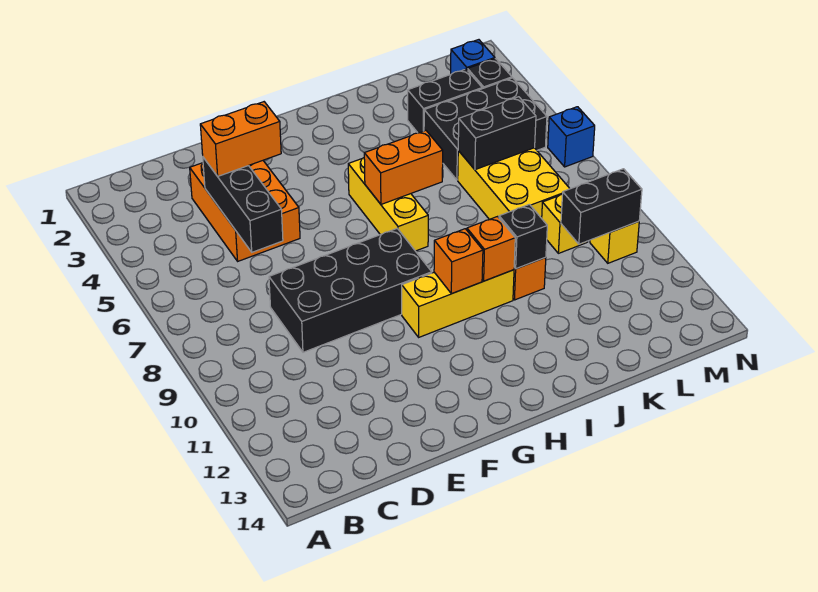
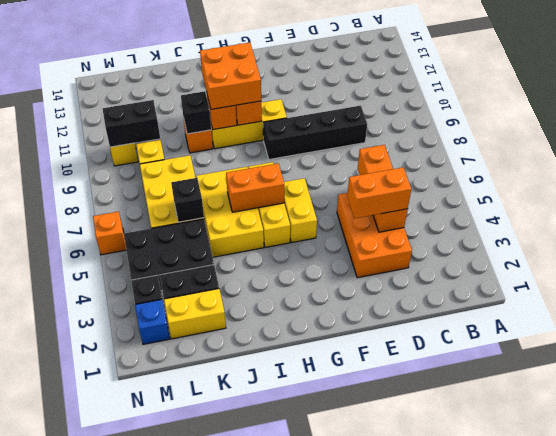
black brick D4:D6 level 2 -> orange brick D4:D6 level 2
black brick D8:G9 level 1 -> black brick D9:G9 level 1
none -> yellow brick G5:G6 level 1
none -> orange brick H10:I11 level 3
none -> yellow brick I5:J7 level 1
none -> yellow brick K2:L2 level 1
black brick K6:L6 level 2 -> black brick K6 level 2
blue brick N6 level 1 -> orange brick N6 level 1

